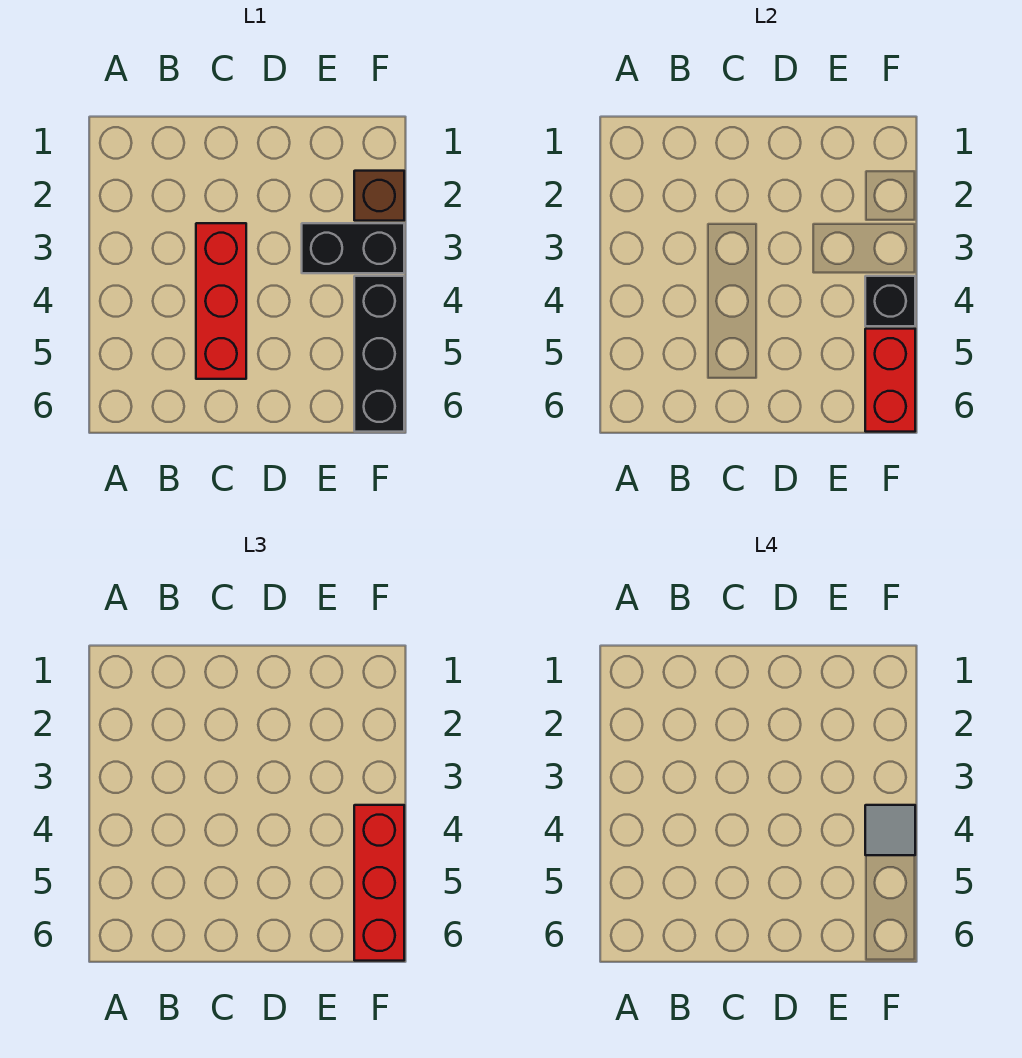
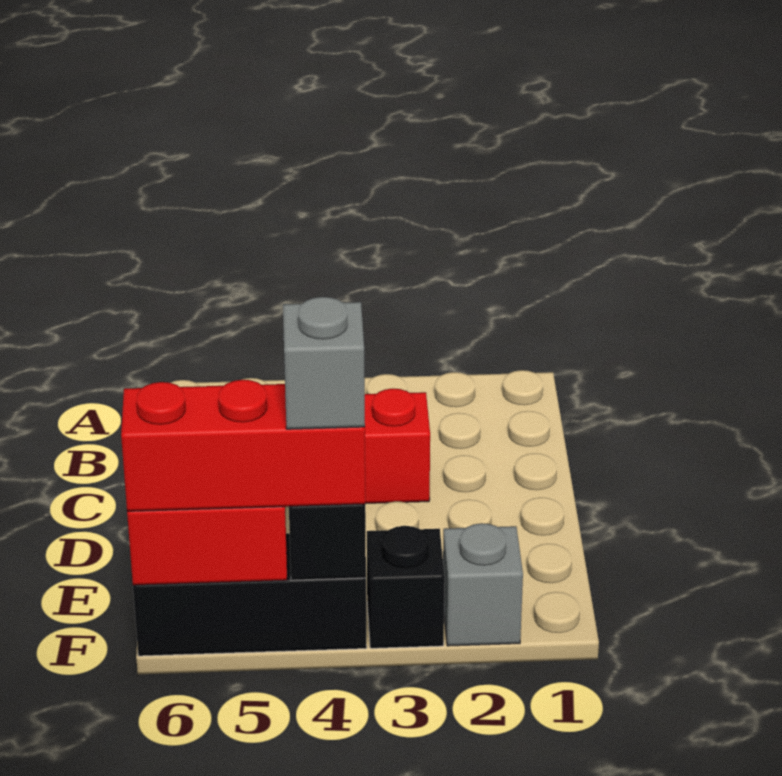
black brick E3:F3 level 1 -> black brick F3 level 1
brown brick F2 level 1 -> grey brick F2 level 1
grey tile F4 level 4 -> grey brick F4 level 4

